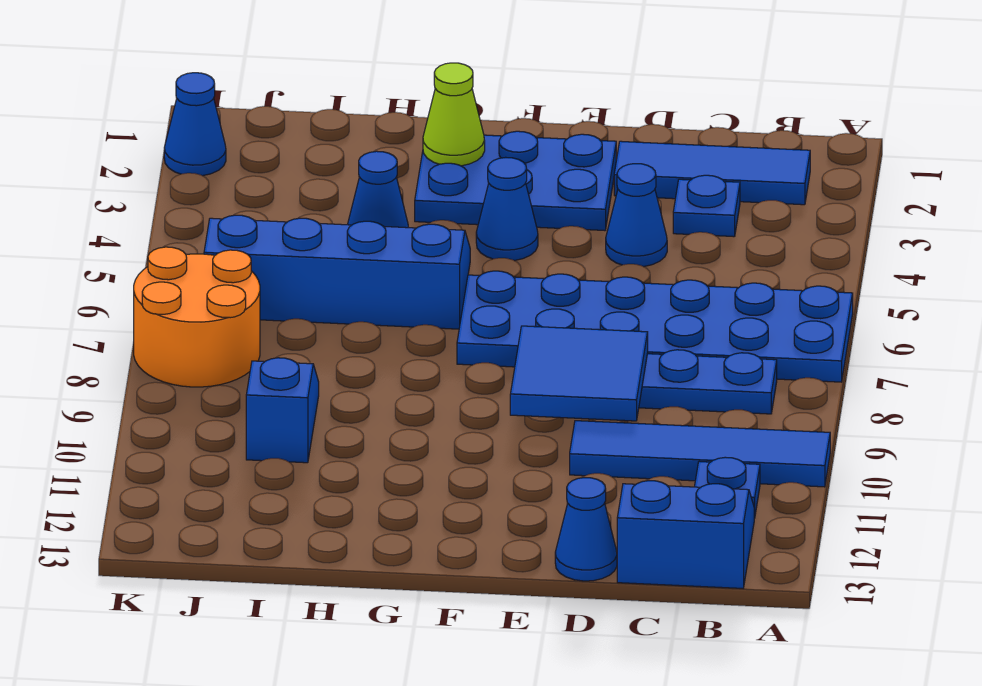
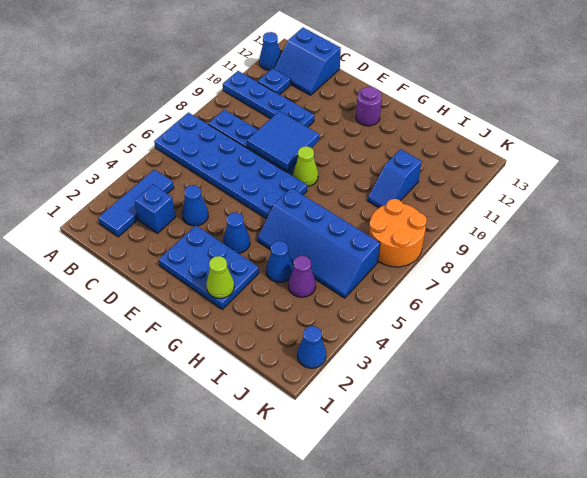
blue tile A10:D10 level 1 -> blue plate A10:D10 level 1
blue tile B2:D2 level 1 -> blue tile B2:B4 level 1
blue plate C3 level 1 -> blue brick C3 level 1
blue cone D13 level 1 -> blue cone A12 level 1
none -> lime cone F8 level 1
none -> purple round brick F12 level 1
none -> purple cone I4 level 1

